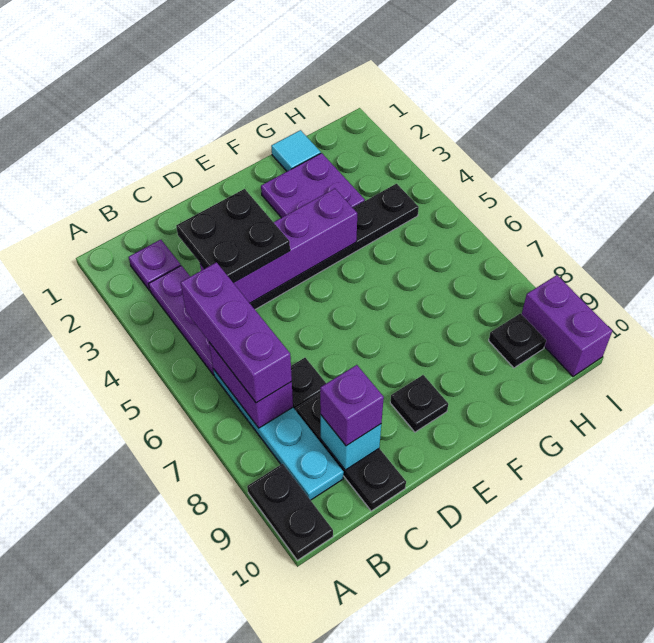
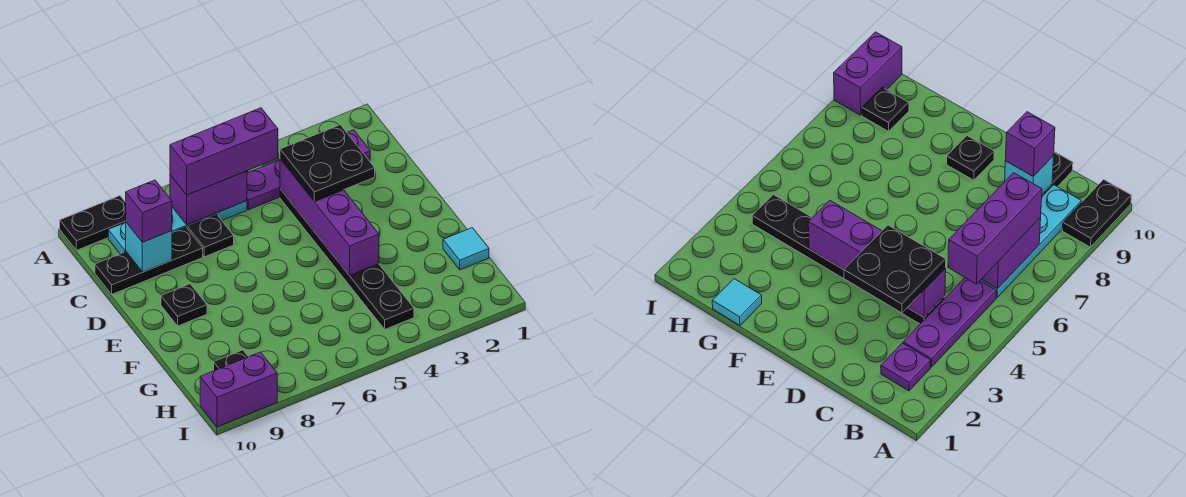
purple plate F2:G3 level 1 -> none

